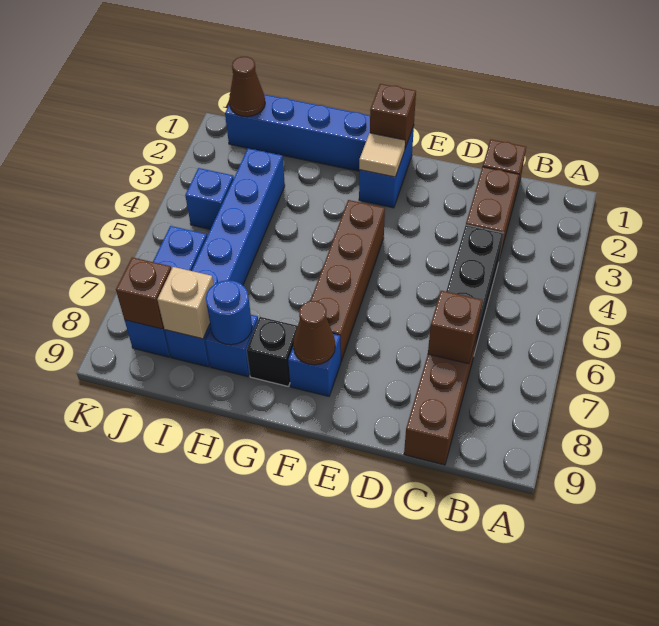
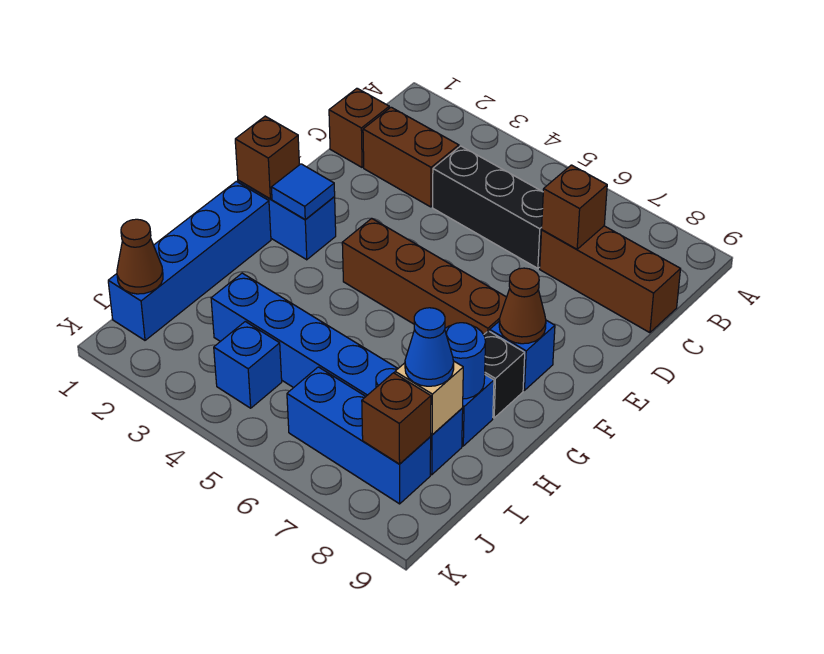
tan tile F2 level 2 -> blue tile F2 level 2
none -> blue cone I8 level 3

